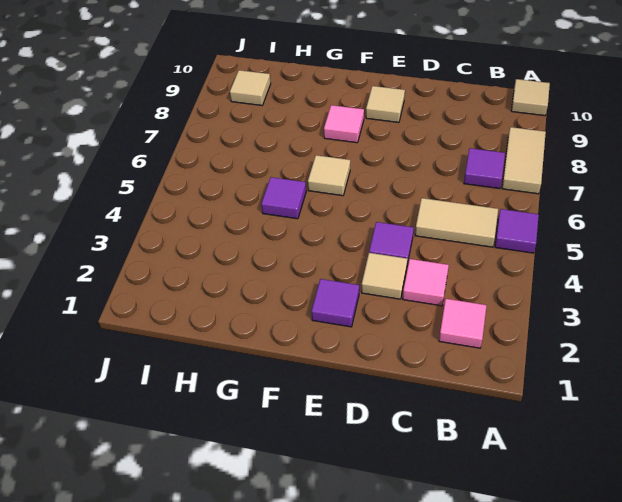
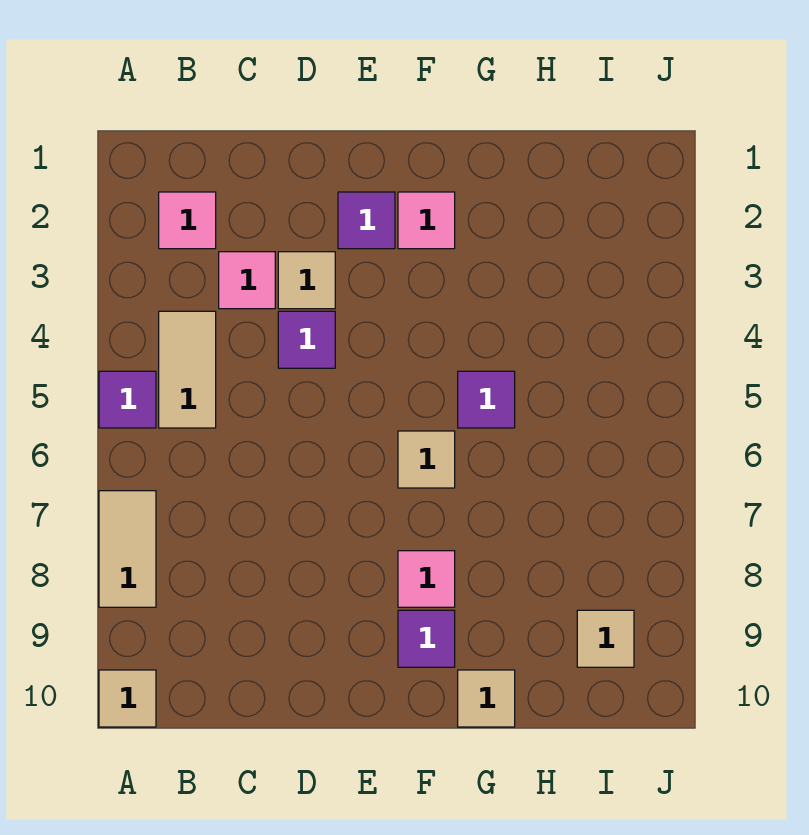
tan tile B5:C5 level 1 -> tan tile B4:B5 level 1
purple tile B7 level 1 -> purple tile F9 level 1
tan tile E9 level 1 -> tan tile G10 level 1
none -> pink tile F2 level 1

